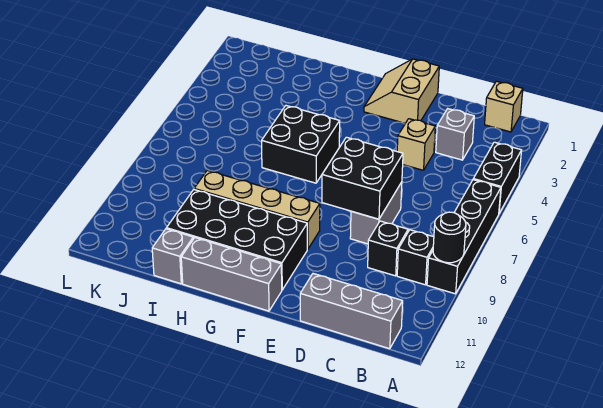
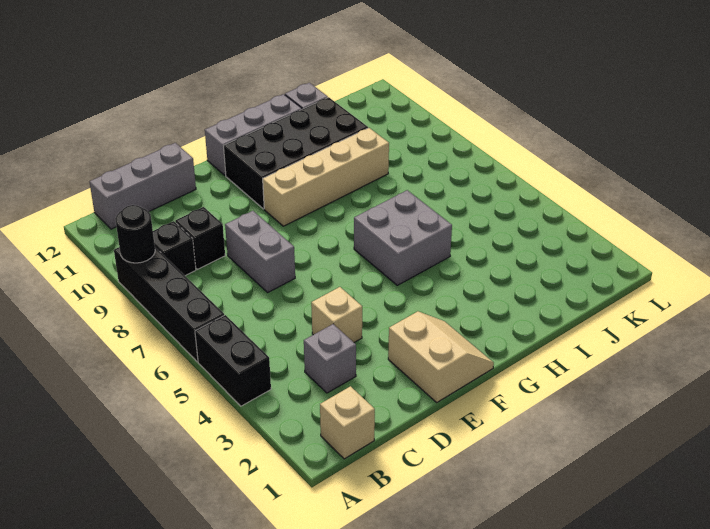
black brick D7:E8 level 2 -> none
black brick G5:H6 level 1 -> grey brick G5:H6 level 1

